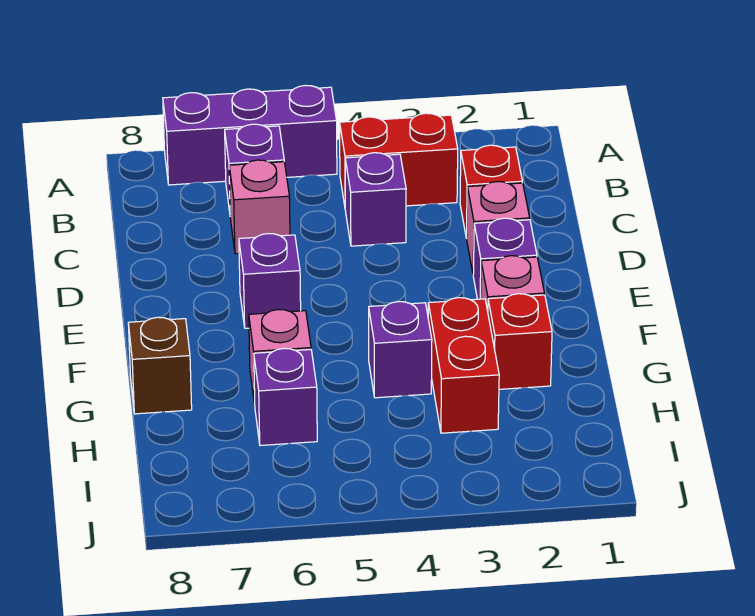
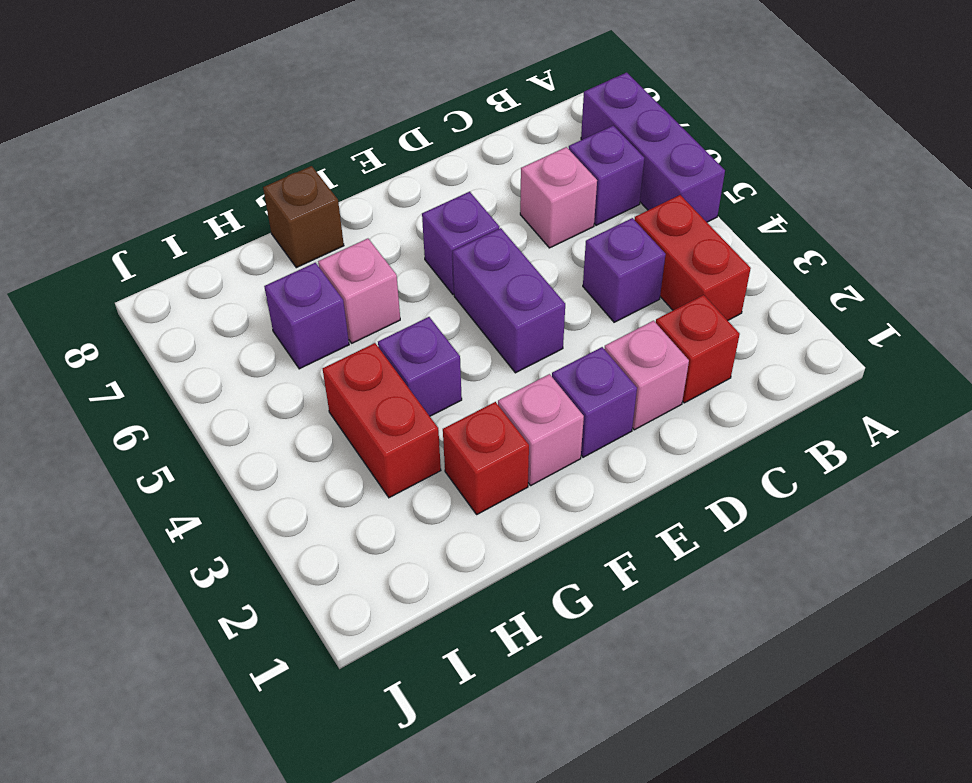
none -> purple brick E4:E5 level 1
red brick G3:H3 level 1 -> red brick H3:H4 level 1

